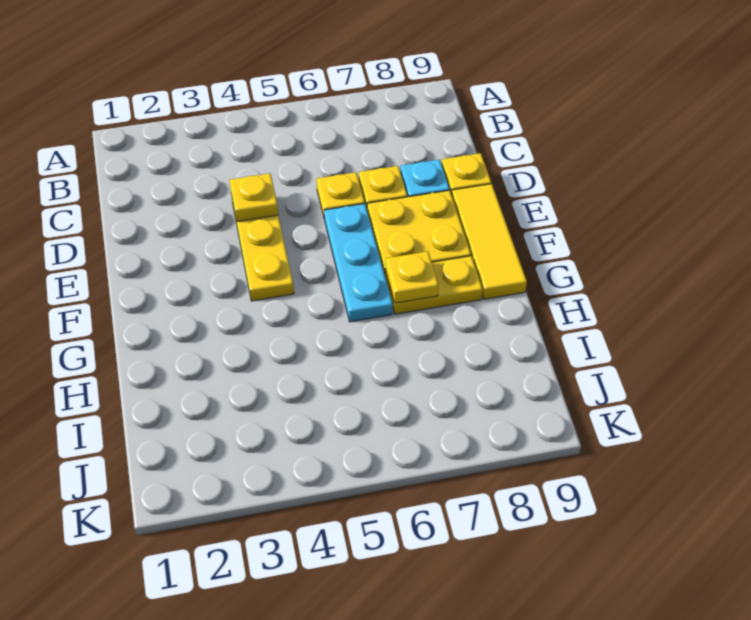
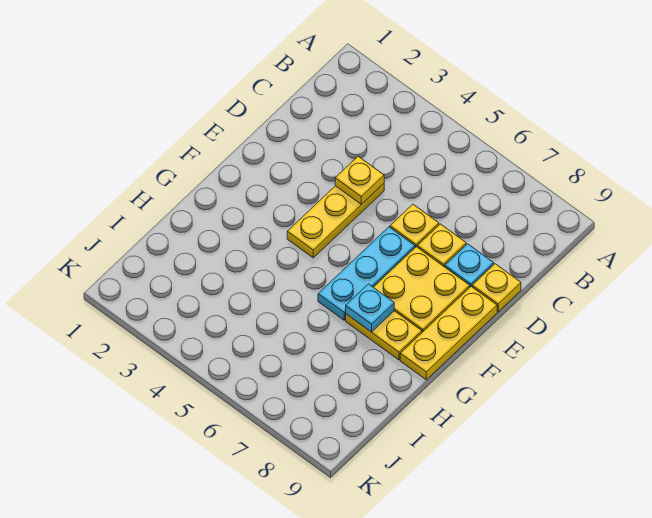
yellow tile E9:G9 level 1 -> yellow plate E9:G9 level 1
yellow plate G7 level 2 -> cyan plate G7 level 2

